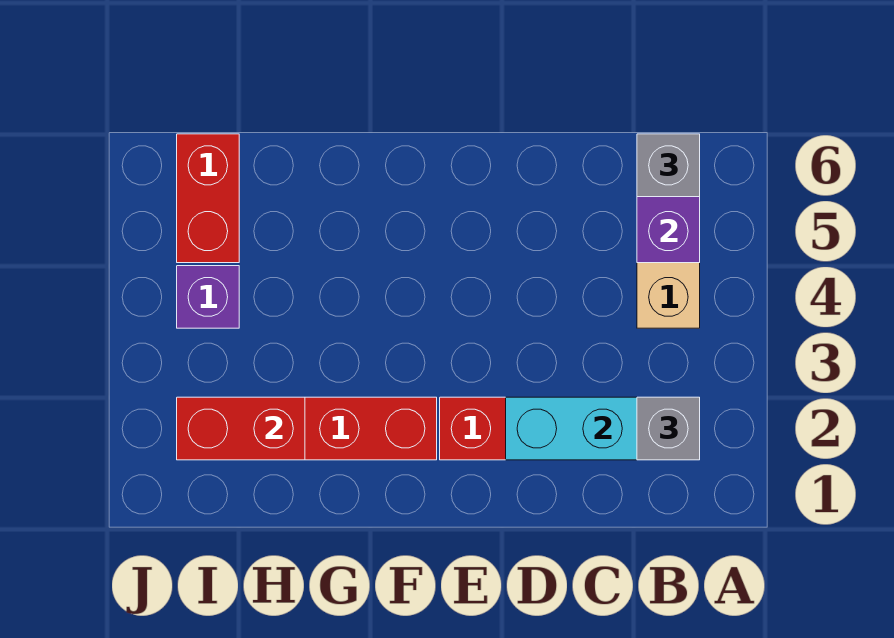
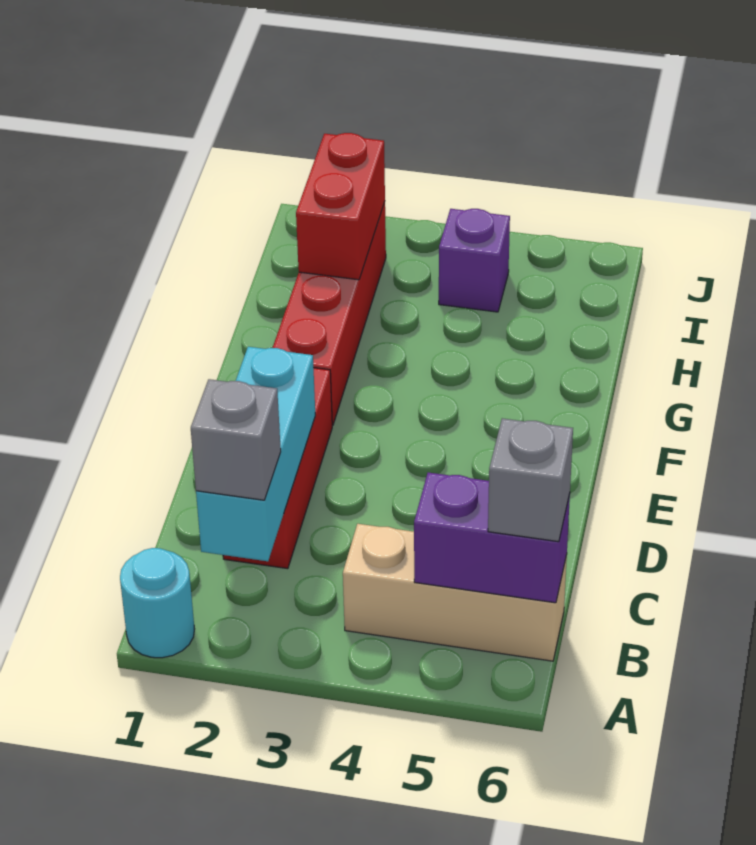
none -> cyan round brick A1 level 1
red brick I5:I6 level 1 -> none

